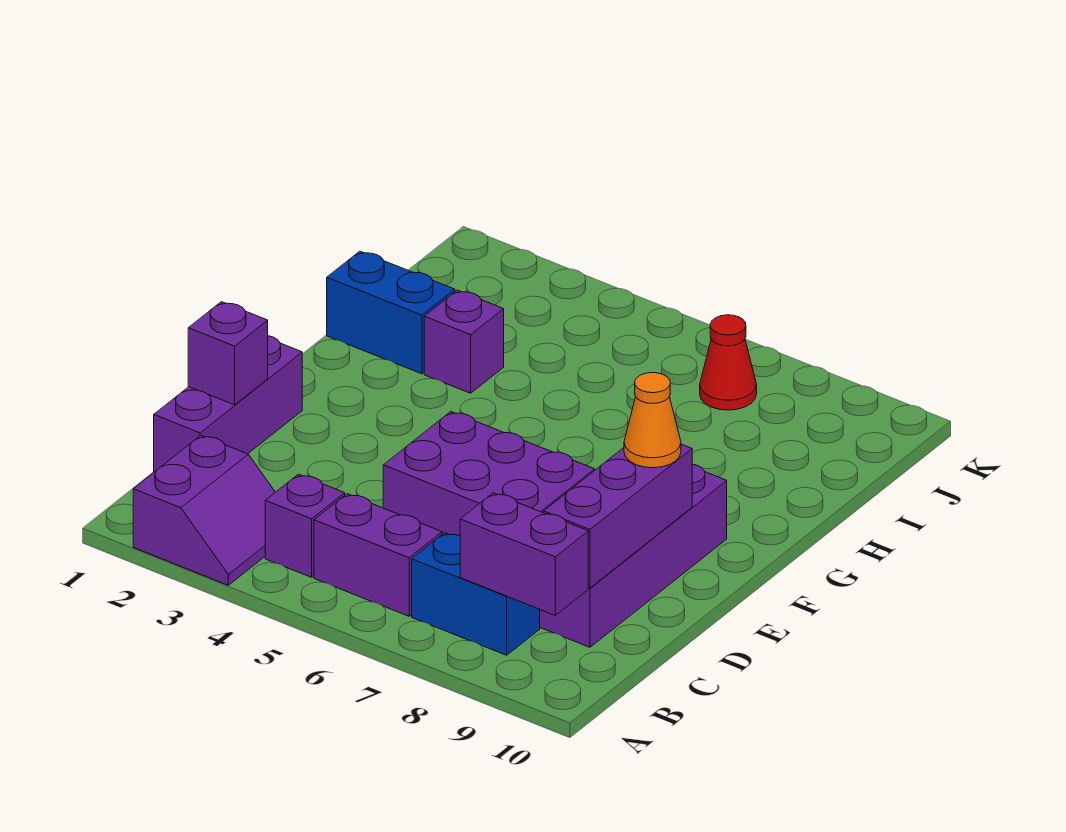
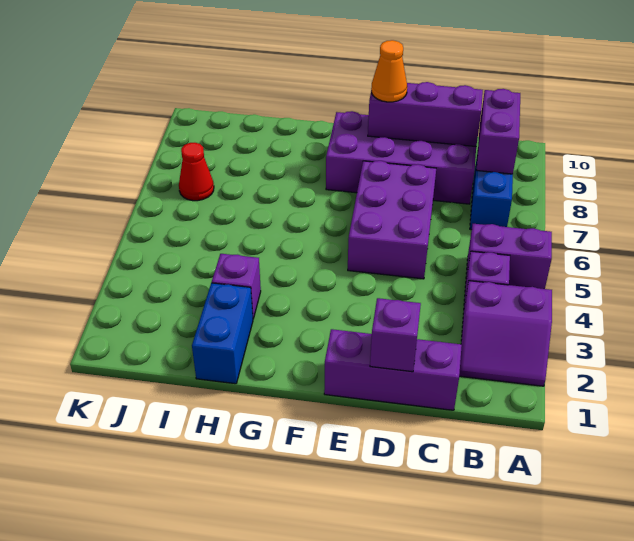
purple slope A2:B3 level 1 top 2 -> purple slope A2:B3 level 1 top 3
purple brick B5:B6 level 1 -> purple brick A5:B5 level 1

